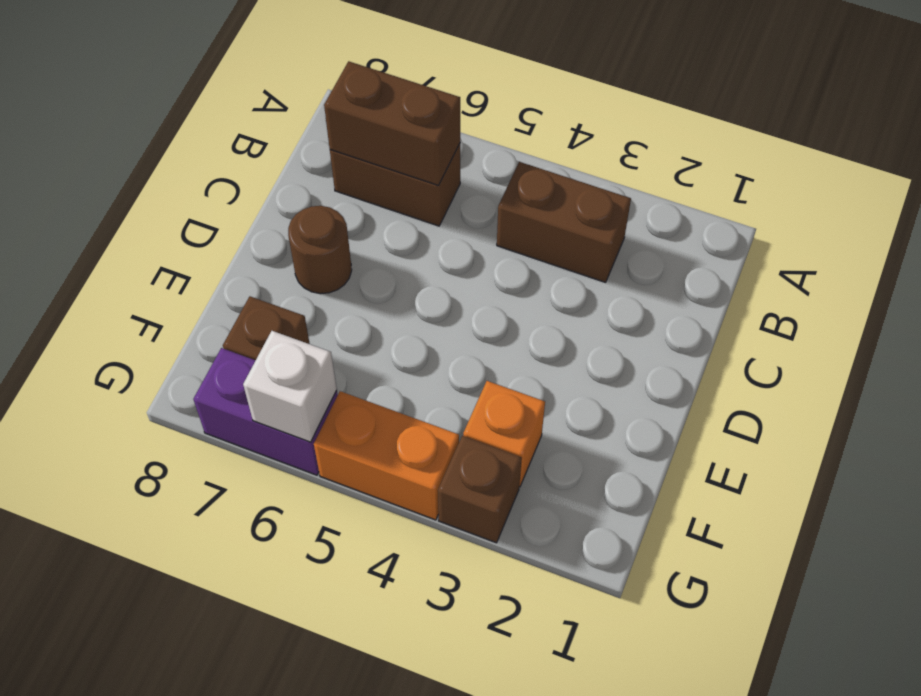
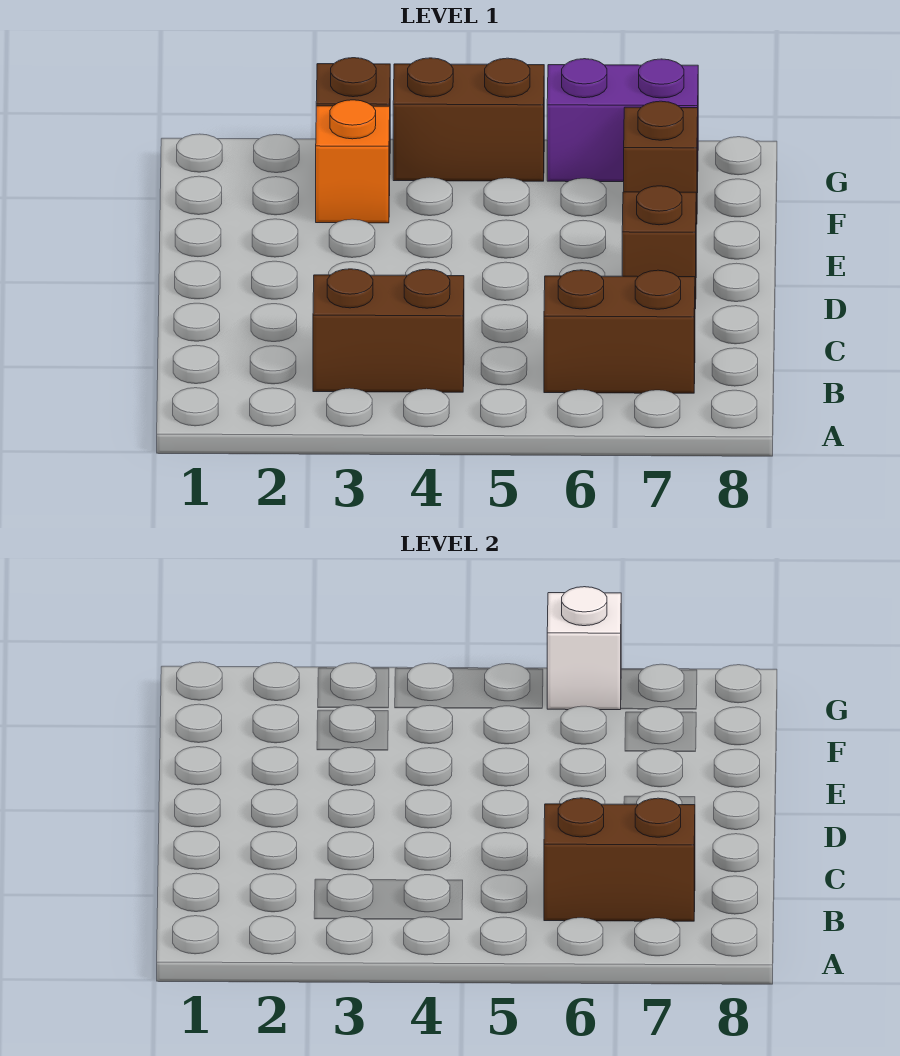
brown round brick D7 level 1 -> brown brick D7 level 1
orange brick G4:G5 level 1 -> brown brick G4:G5 level 1

